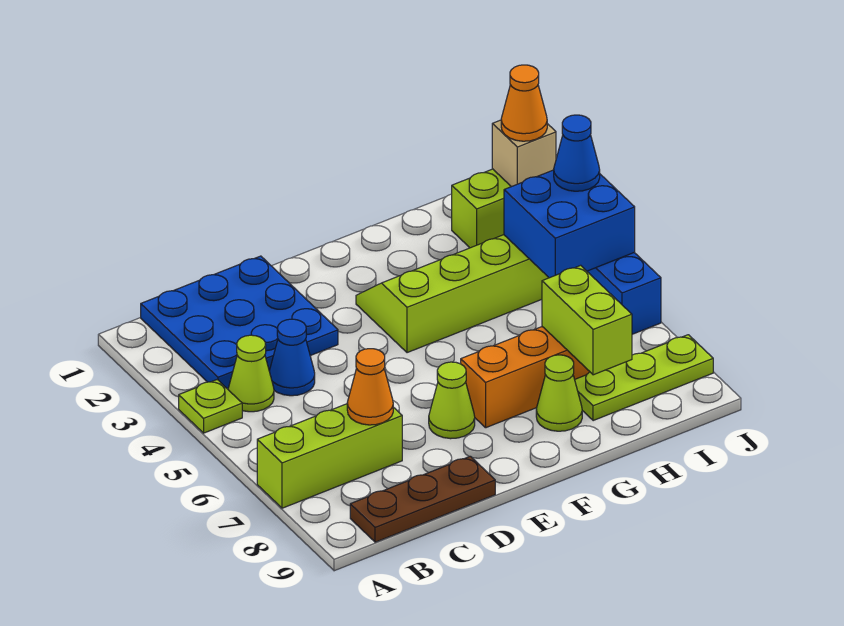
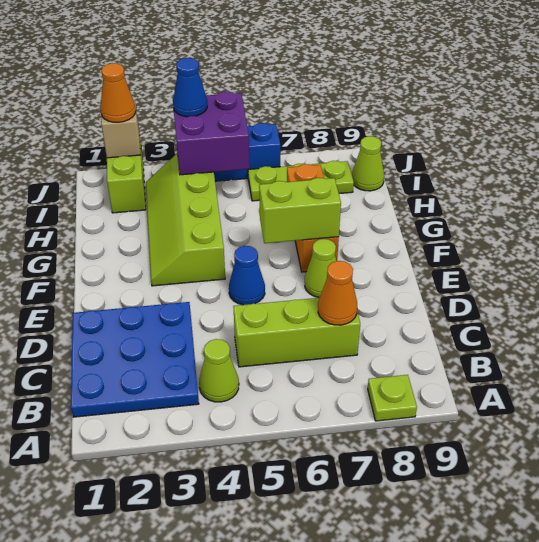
lime plate A4 level 1 -> lime plate A8 level 1
lime brick A7:C7 level 1 -> lime brick C5:C7 level 1
brown plate B9:D9 level 1 -> none
blue cone C4 level 1 -> blue cone E5 level 1
lime cone G8 level 1 -> lime cone I9 level 1
lime brick H7:H8 level 2 -> lime brick F6:F7 level 2
lime plate H8:J8 level 1 -> lime plate I6:I8 level 1
blue brick I4:J5 level 2 -> purple brick I4:J5 level 2

